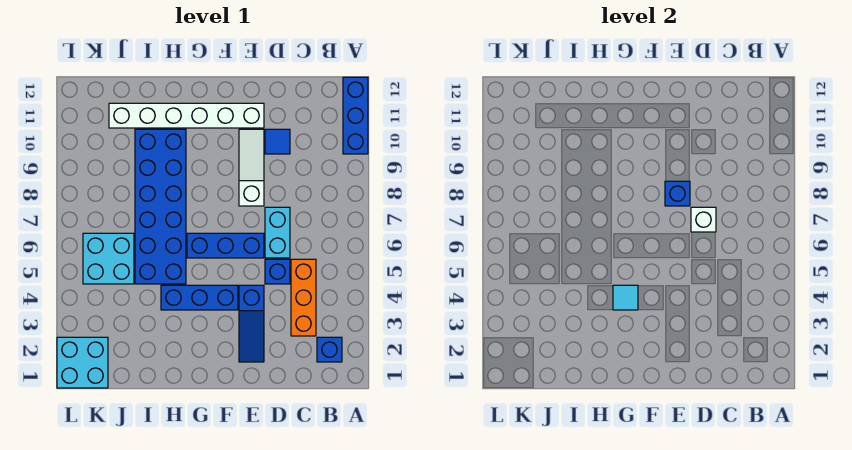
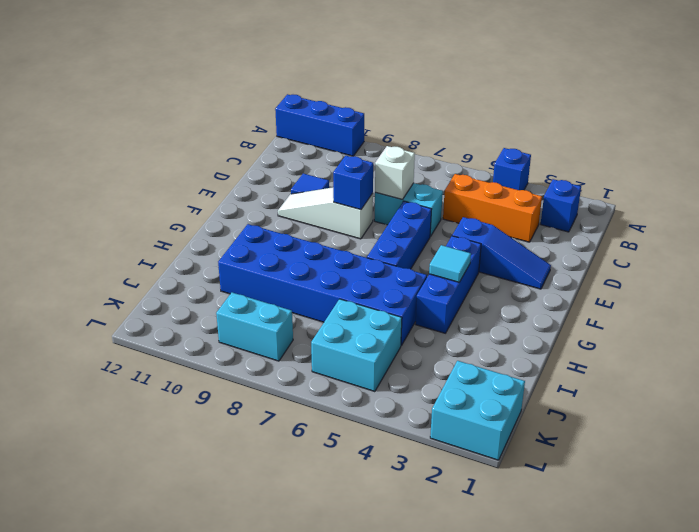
blue brick D5 level 1 -> blue brick A4 level 1
white brick E11:J11 level 1 -> none
none -> cyan brick K8:K9 level 1

